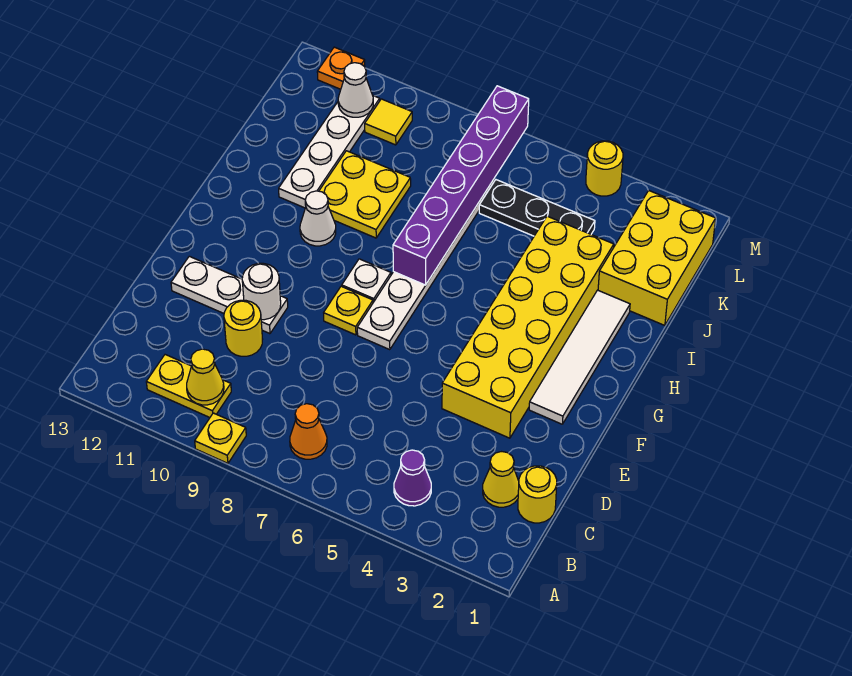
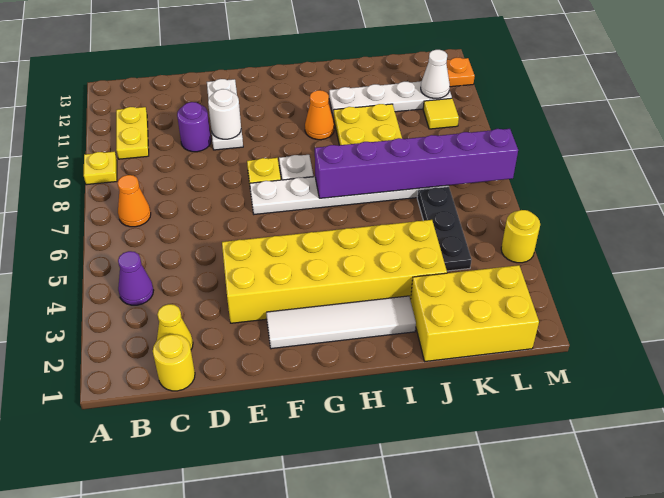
yellow cone B10 level 2 -> none
yellow round brick D10 level 1 -> purple round brick D10 level 1
white cone H10 level 1 -> orange cone H10 level 1

